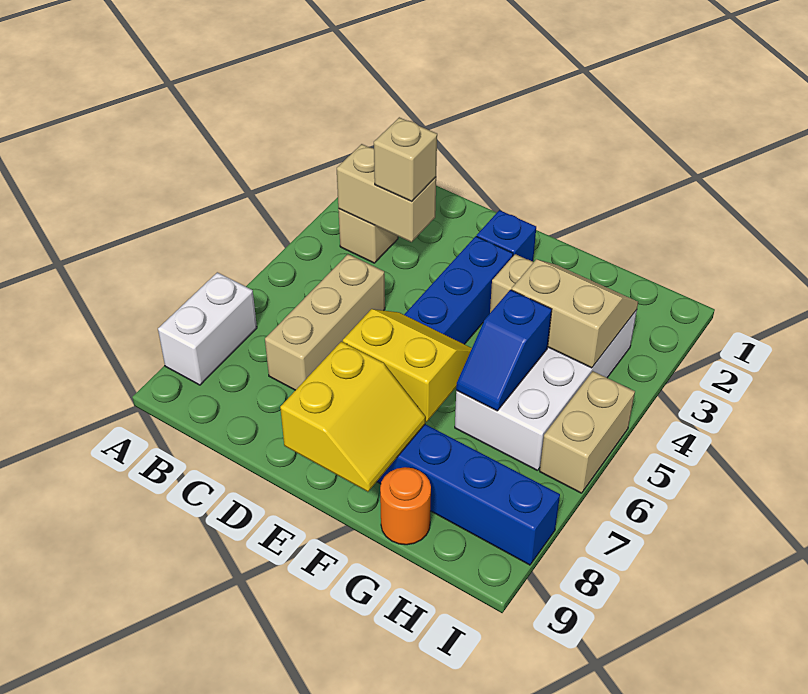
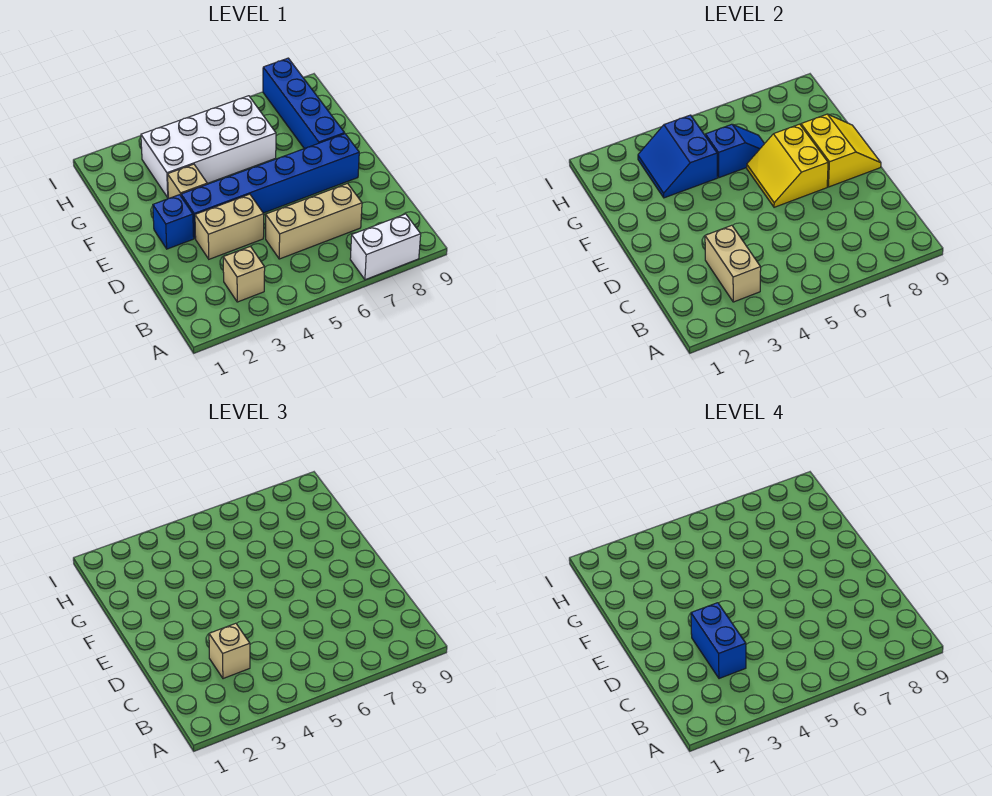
none -> blue brick C3:D3 level 4
yellow slope E8:F9 level 2 top E -> yellow slope E8:F9 level 2 top 8
tan slope G3:H4 level 2 top 4 -> blue slope G3:H4 level 2 top 4
orange round brick G9 level 1 -> none
tan brick I5:I6 level 1 -> tan brick D3:D4 level 1

